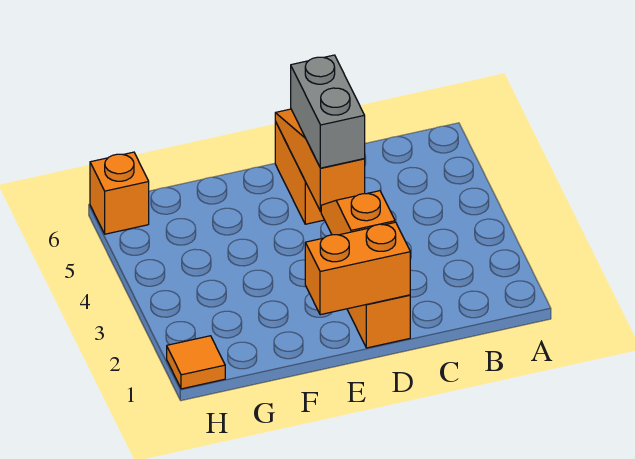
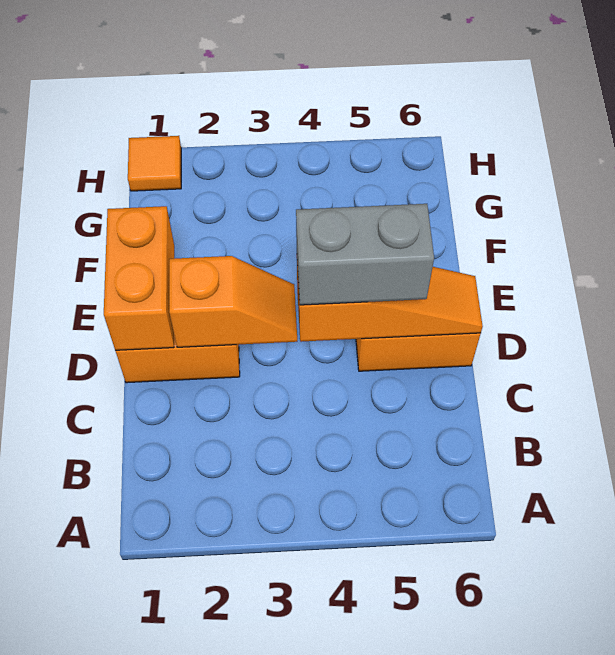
orange brick H6 level 1 -> none

